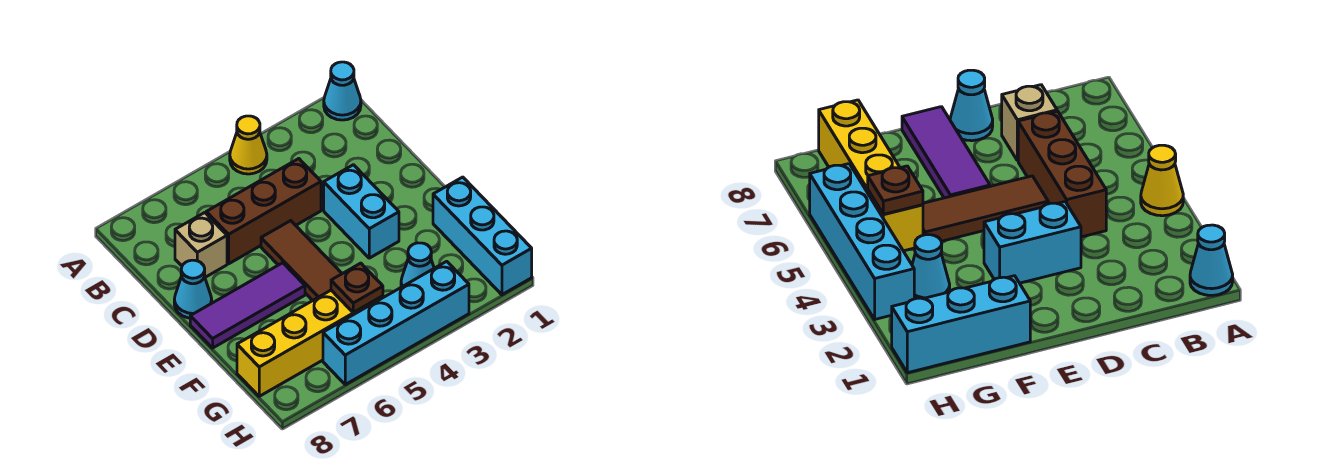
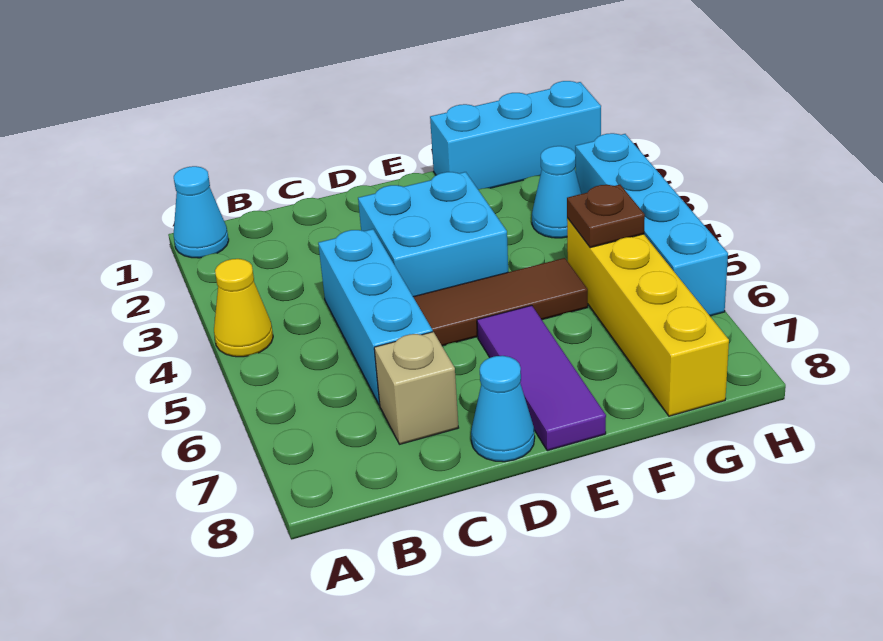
brown brick C4:C6 level 1 -> cyan brick C4:C6 level 1
cyan brick D3:E3 level 1 -> cyan brick D3:E4 level 1

